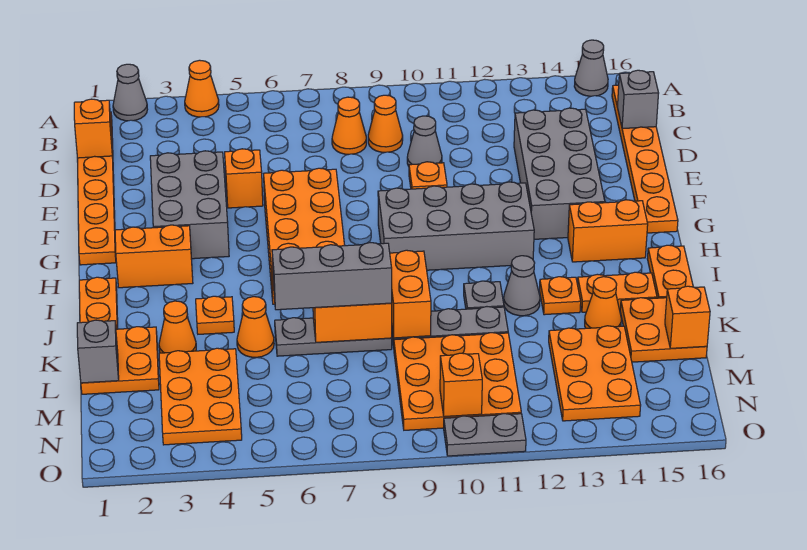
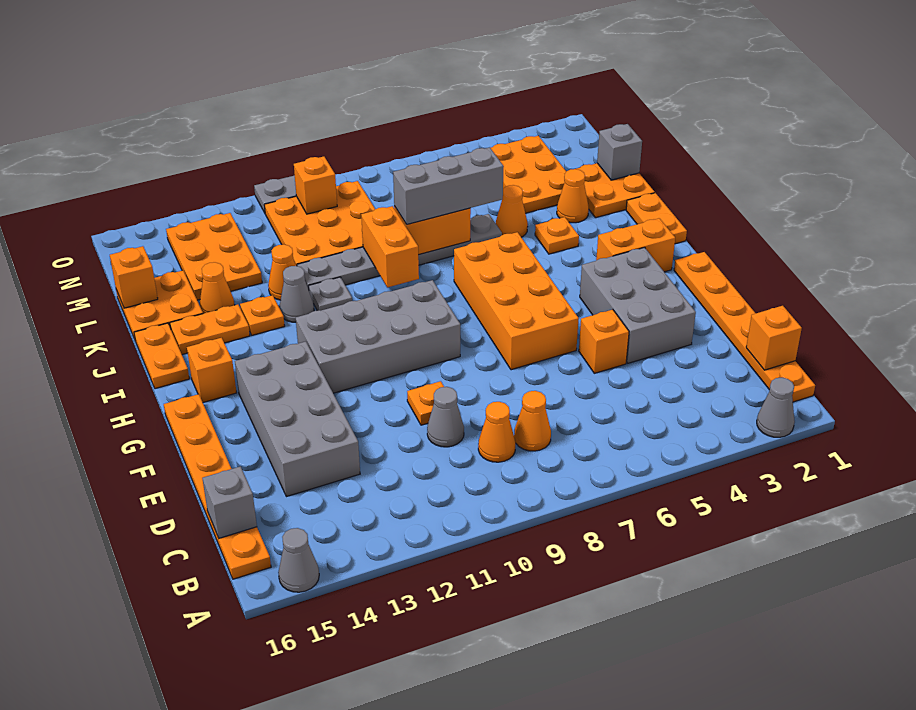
orange cone A4 level 1 -> orange cone K12 level 1
orange brick H14:H15 level 1 -> orange brick H15 level 1

